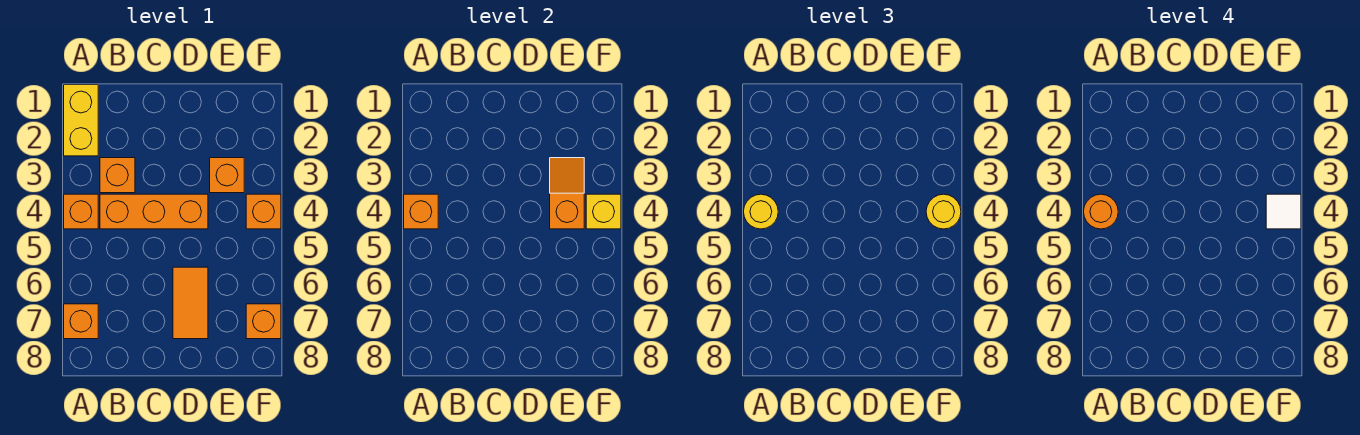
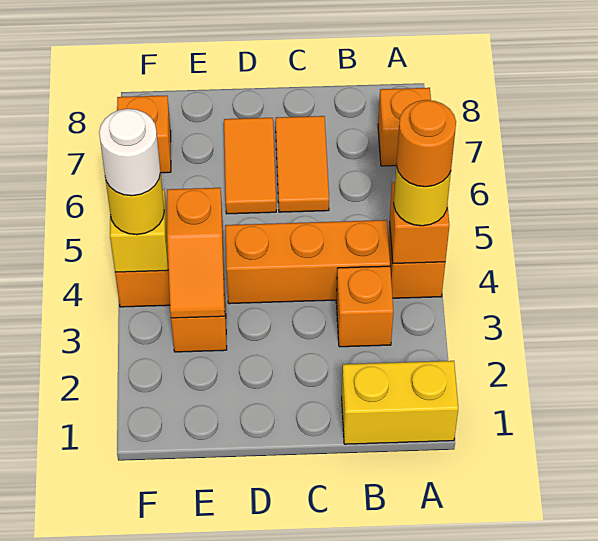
yellow brick A1:A2 level 1 -> yellow brick A1:B1 level 1
none -> orange tile C6:C7 level 1
white tile F4 level 4 -> white round brick F4 level 4

